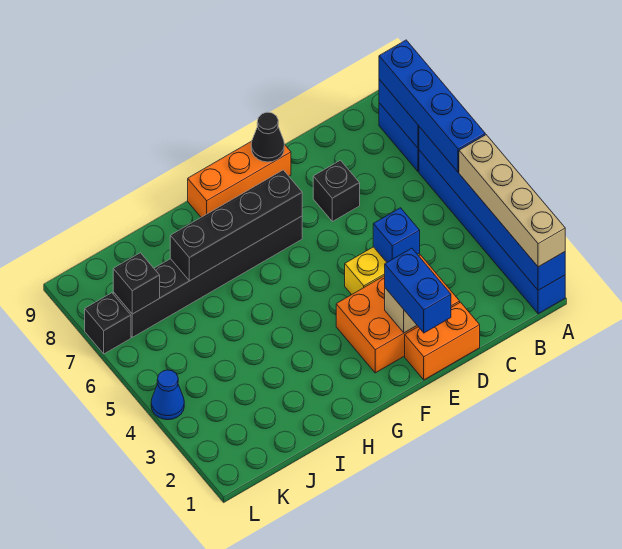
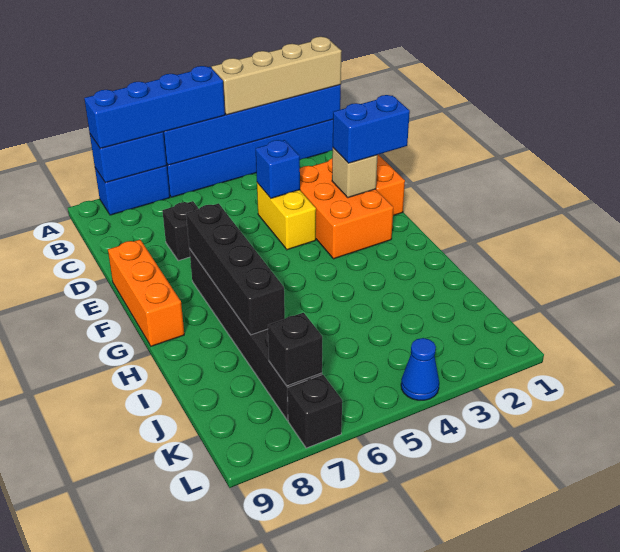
black cone E9 level 2 -> none

